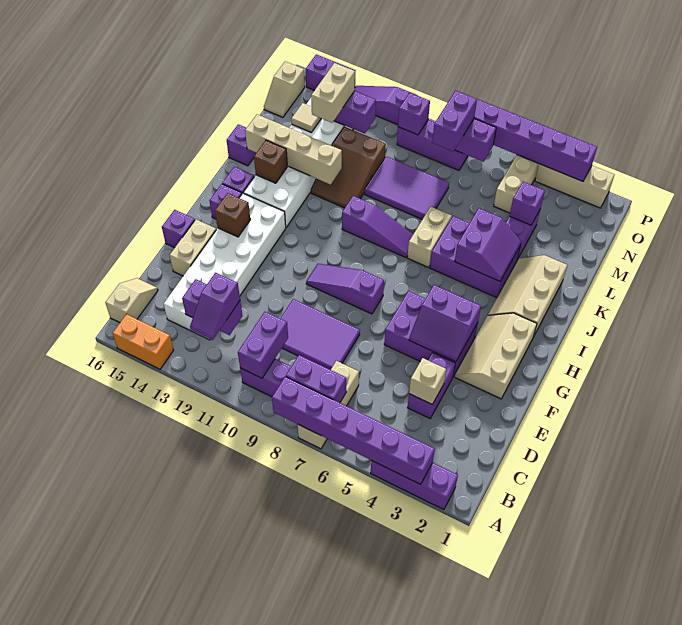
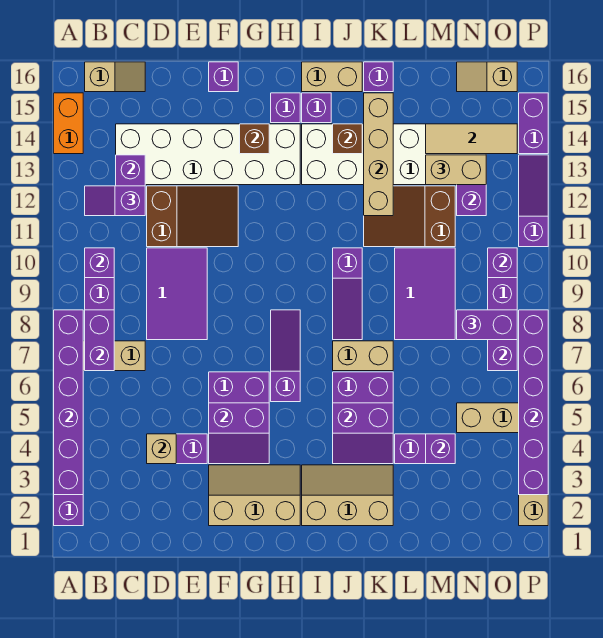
purple brick B10:C10 level 2 -> purple brick B10 level 2
none -> brown slope D11:F12 level 1 top D
tan brick E15:F15 level 1 -> tan brick I16:J16 level 1
purple slope F4:G5 level 2 top G -> purple slope F4:G5 level 2 top 5
purple slope G8:G10 level 1 top 8 -> purple slope H6:H8 level 1 top 6
tan tile M14 level 2 -> tan tile M14:O14 level 2

